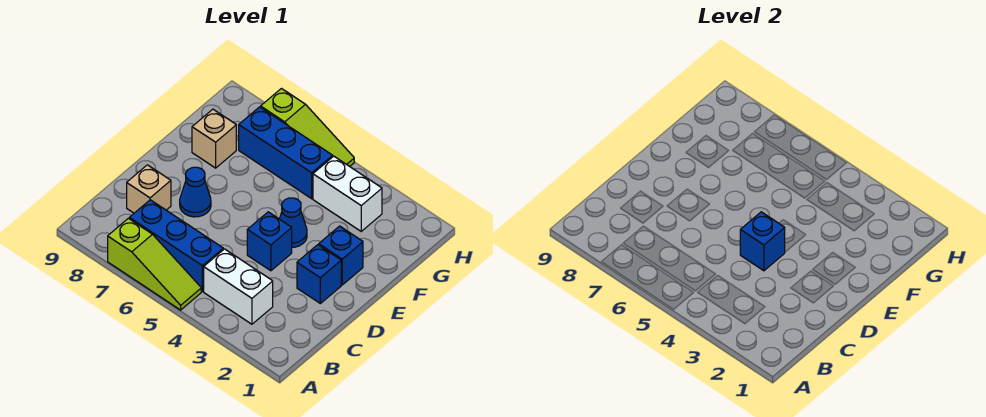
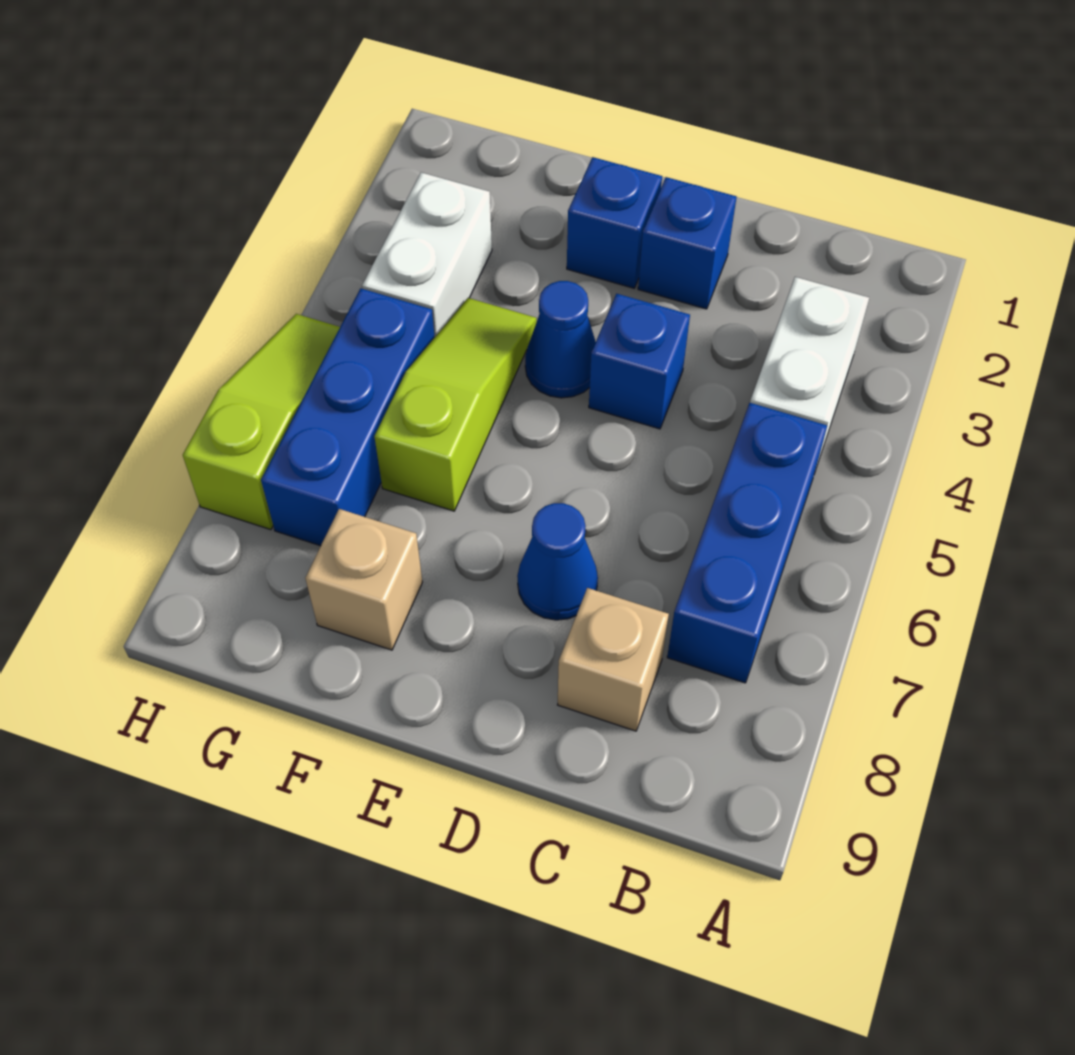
lime slope A5:A7 level 1 top 7 -> lime slope F4:F6 level 1 top 6
blue brick D4 level 2 -> none

